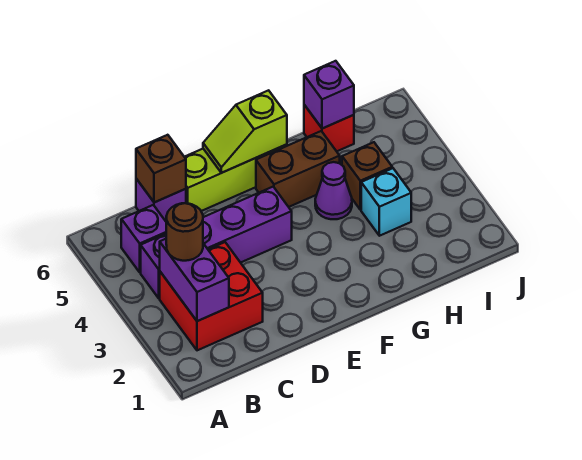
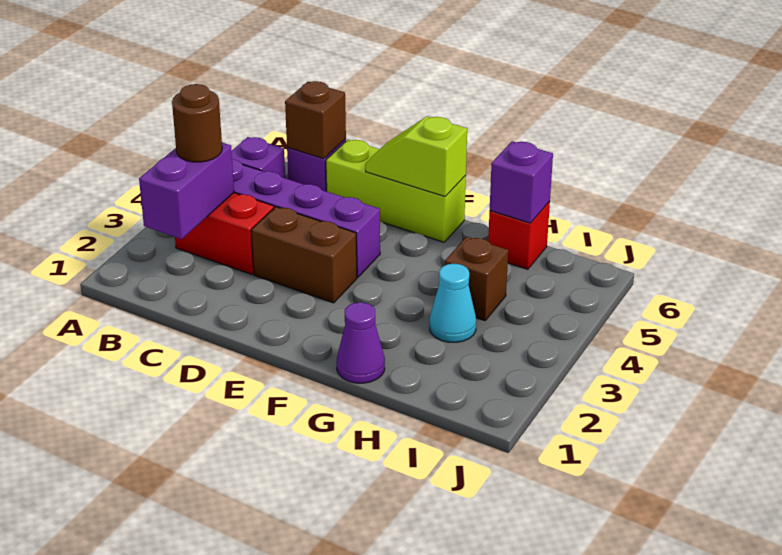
red brick B2:C3 level 1 -> red brick B3:C3 level 1
brown brick F5:G5 level 1 -> brown brick D3:E3 level 1
purple cone G4 level 1 -> purple cone G1 level 1
cyan brick H3 level 1 -> cyan cone H3 level 1

